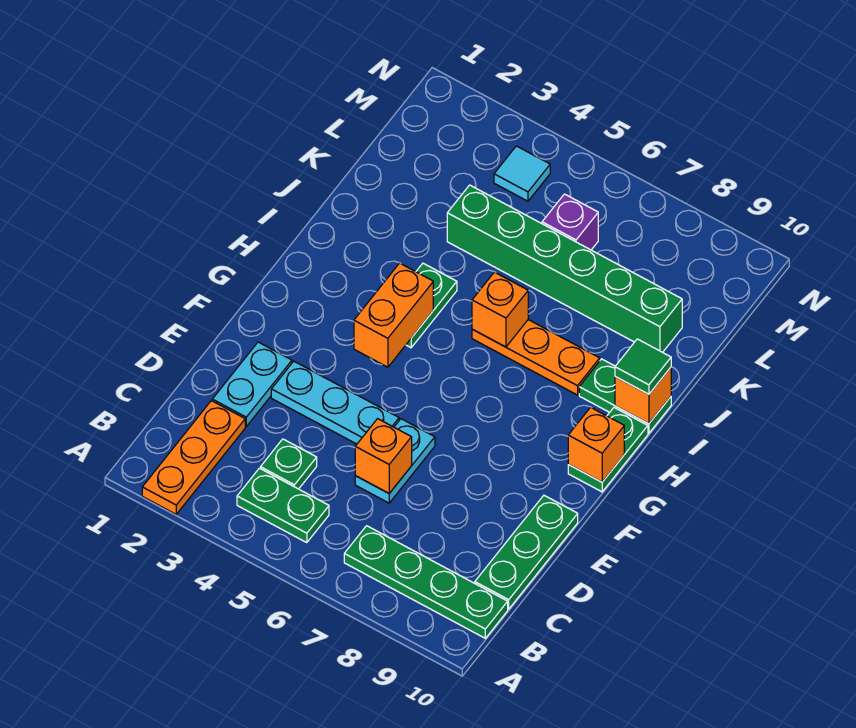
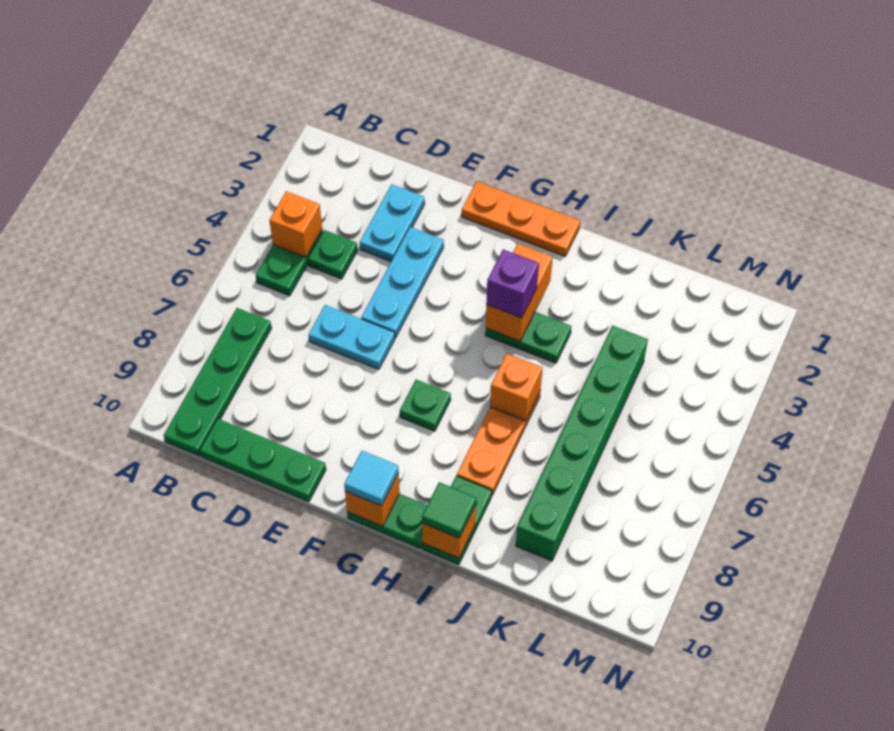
orange plate A2:C2 level 1 -> orange plate F1:H1 level 1
cyan plate D2:E2 level 1 -> cyan plate D2:D3 level 1
orange brick D6 level 2 -> orange brick B4 level 2
orange brick G4:H4 level 2 -> orange brick H3:H4 level 2
none -> green plate G7 level 1
purple brick L6 level 1 -> purple brick H4 level 3
cyan tile M4 level 1 -> cyan tile G10 level 3

